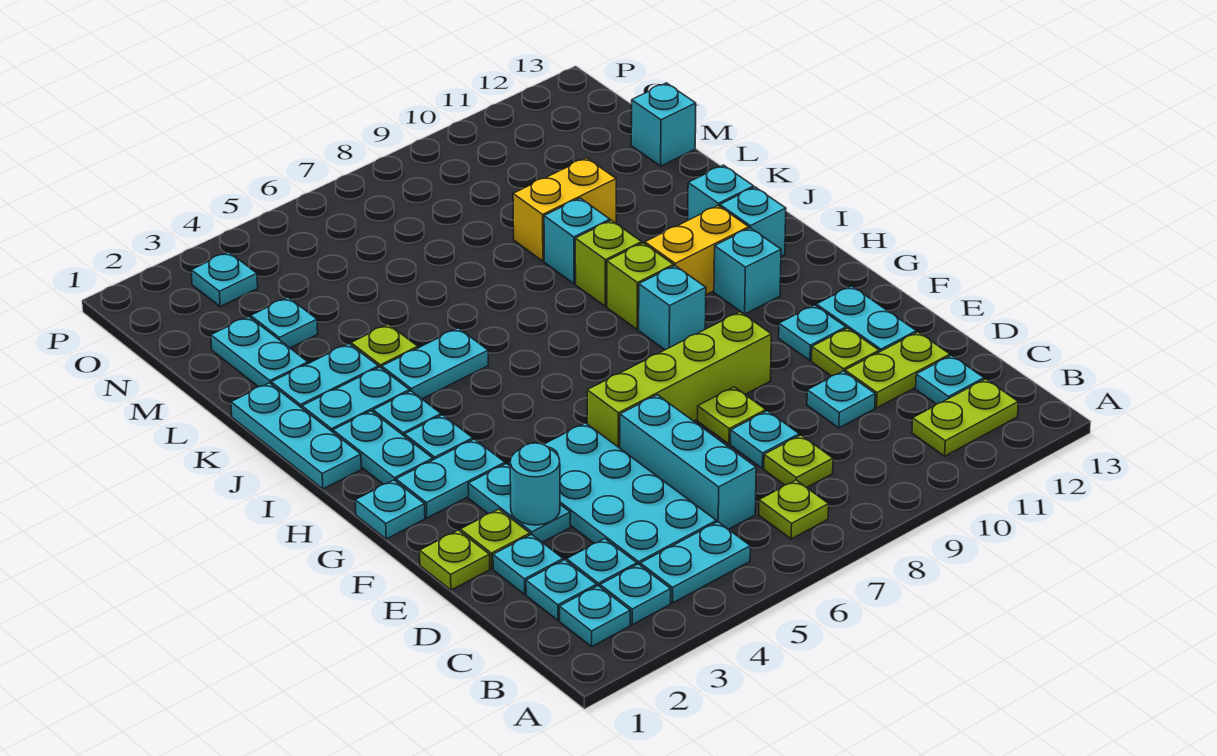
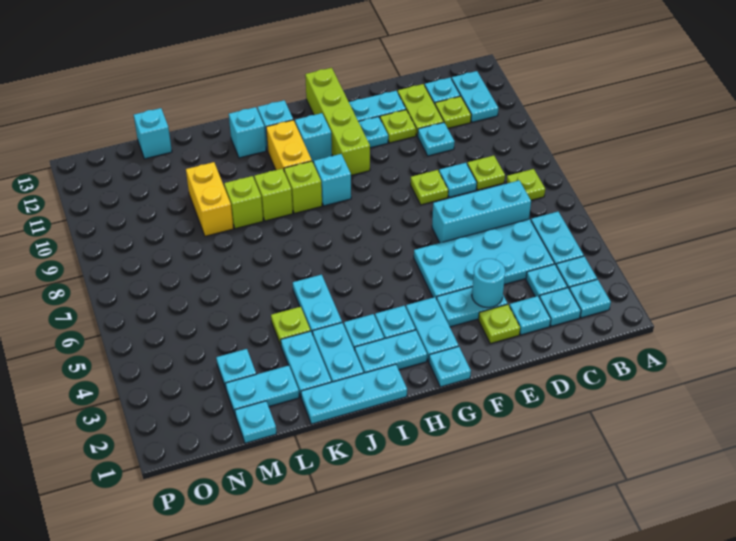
lime plate B11:B12 level 1 -> cyan plate B11:B12 level 1
lime plate E1 level 1 -> lime plate C11 level 1
lime brick F6:F9 level 1 -> lime brick G10:G13 level 1
cyan brick K9 level 1 -> lime brick K9 level 1
cyan plate O3 level 1 -> cyan plate M1 level 1

